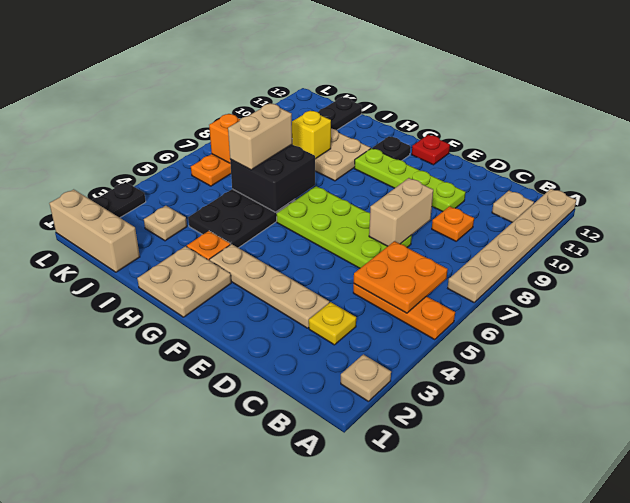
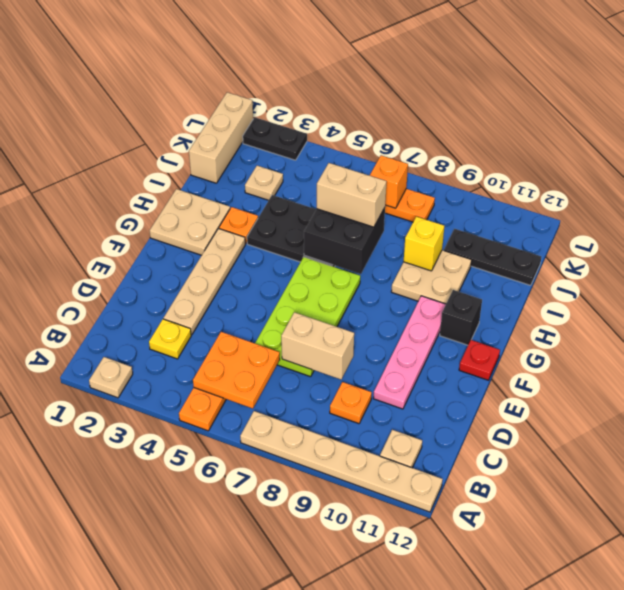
lime plate D10:G10 level 1 -> pink plate D10:G10 level 1
black plate G11 level 1 -> black brick G11 level 1

